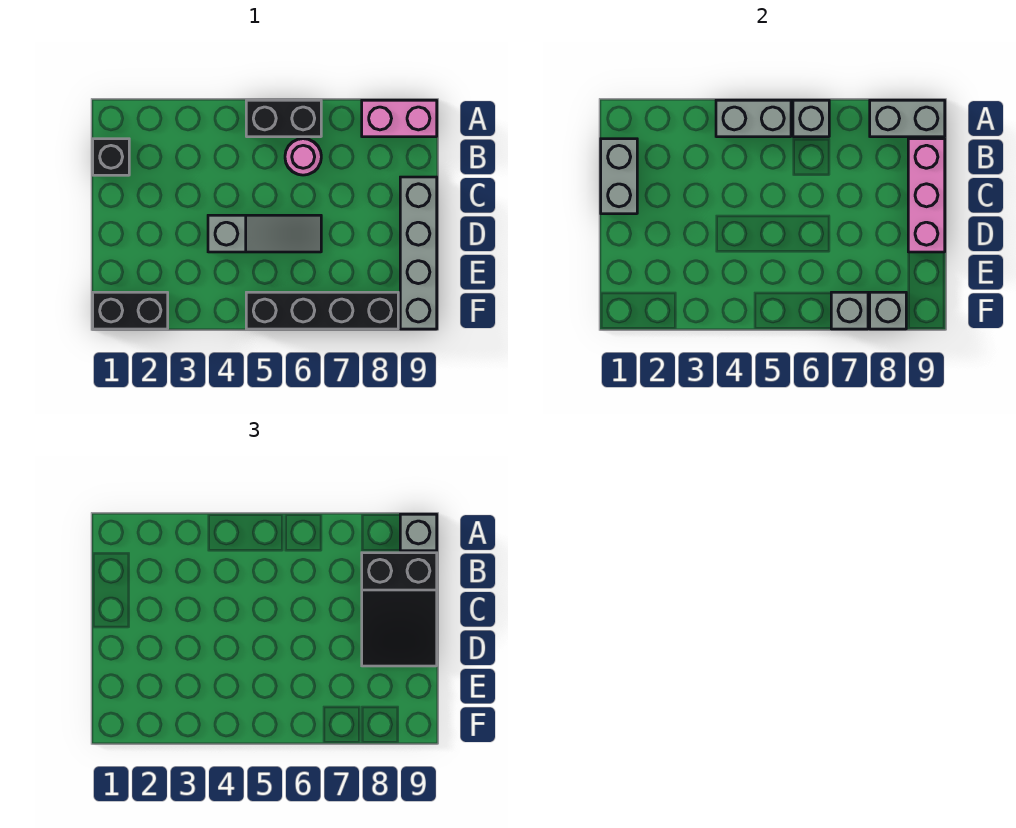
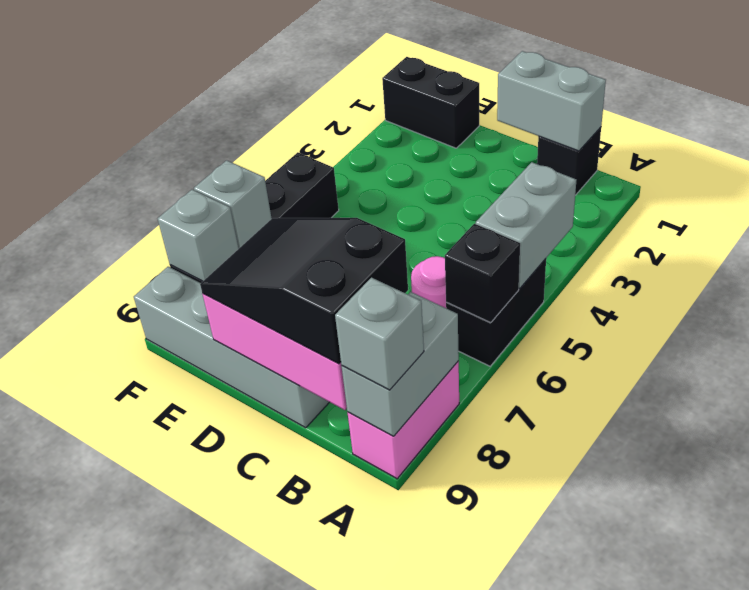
grey brick A6 level 2 -> black brick A6 level 2
grey slope D4:D6 level 1 top 4 -> none
black brick F1:F2 level 1 -> black brick E1:F1 level 1

